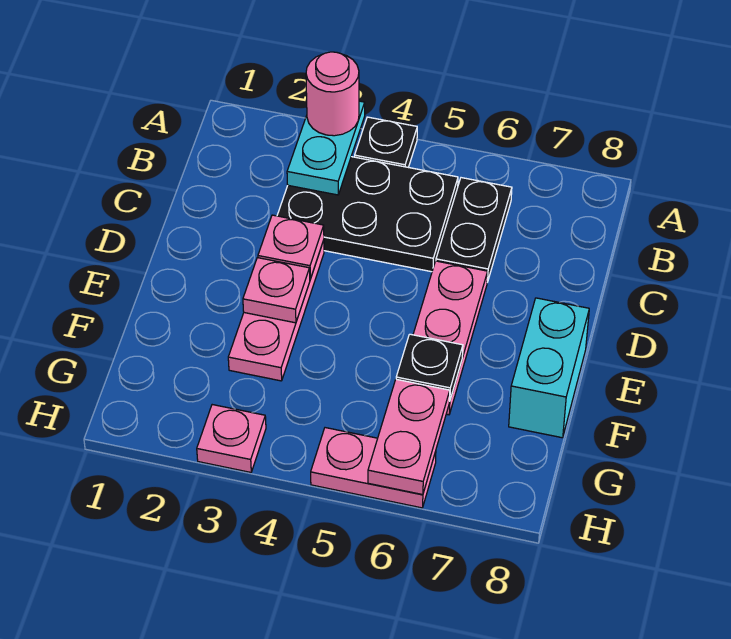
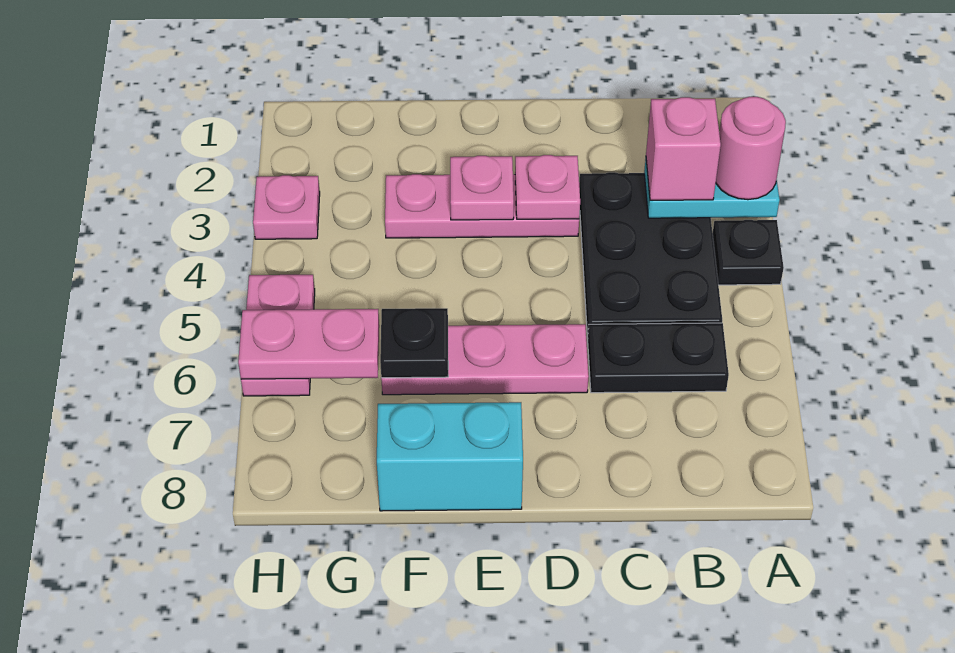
none -> pink brick B3 level 3

